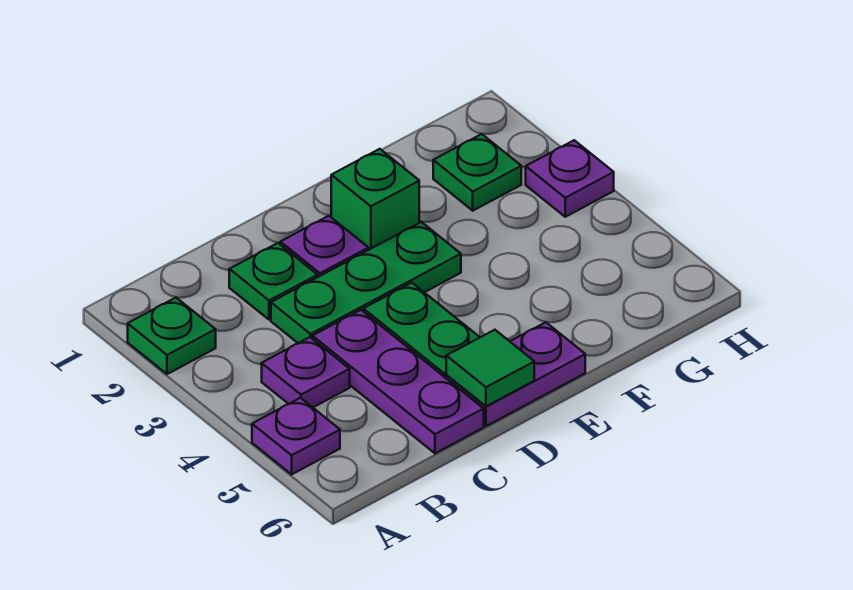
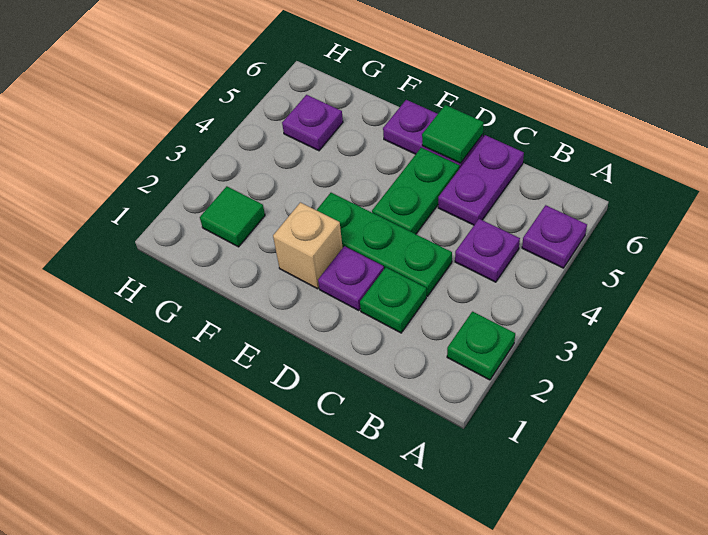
purple plate C4:C6 level 1 -> purple plate C5:C6 level 1
green brick E2 level 1 -> tan brick E2 level 1
green plate G2 level 1 -> green tile G2 level 1
purple plate H3 level 1 -> purple plate G5 level 1

